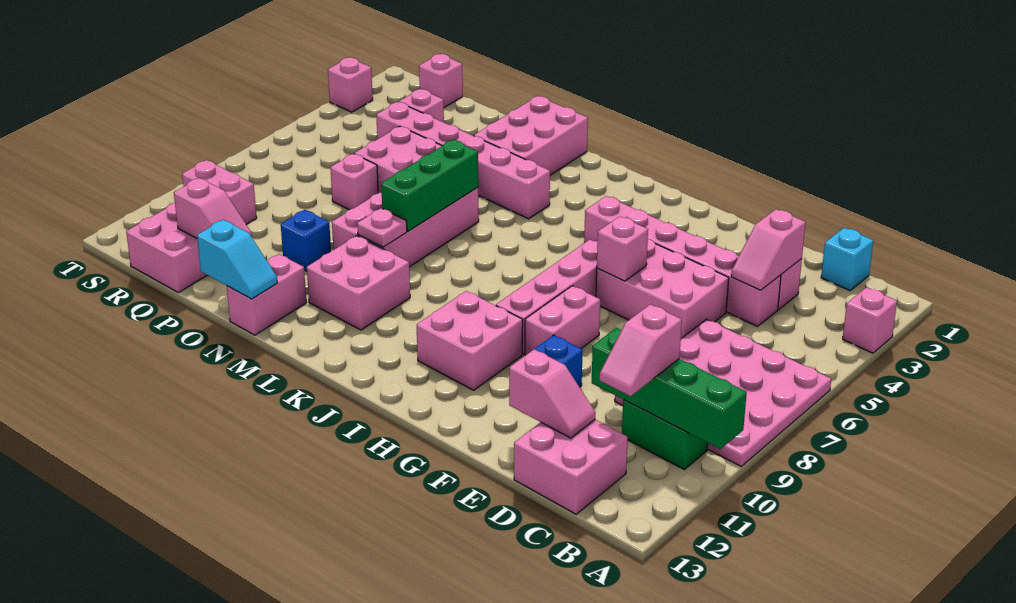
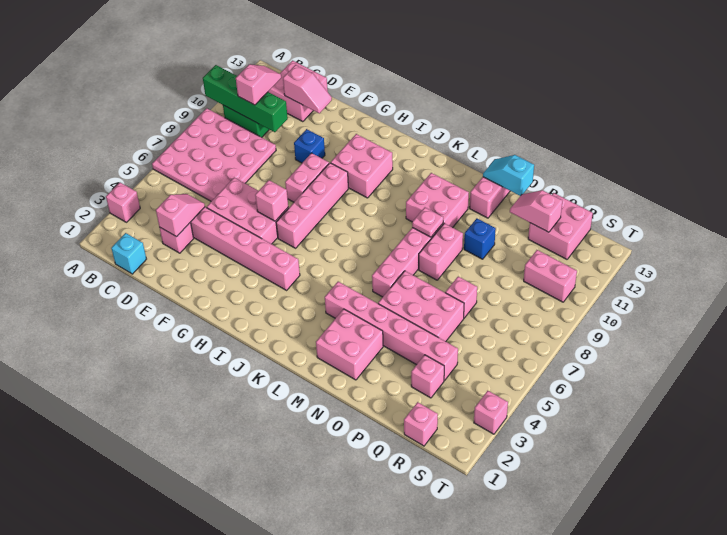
pink slope D12:E12 level 2 top E -> pink slope D12:E12 level 2 top D
pink brick M1:N3 level 1 -> pink brick M2:N3 level 1
green brick M6:M8 level 2 -> none

